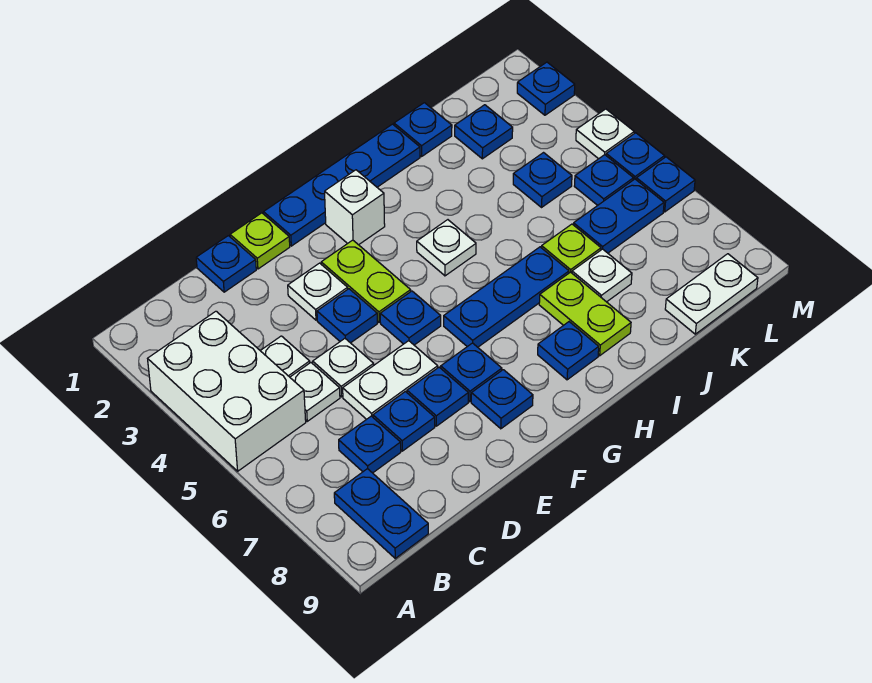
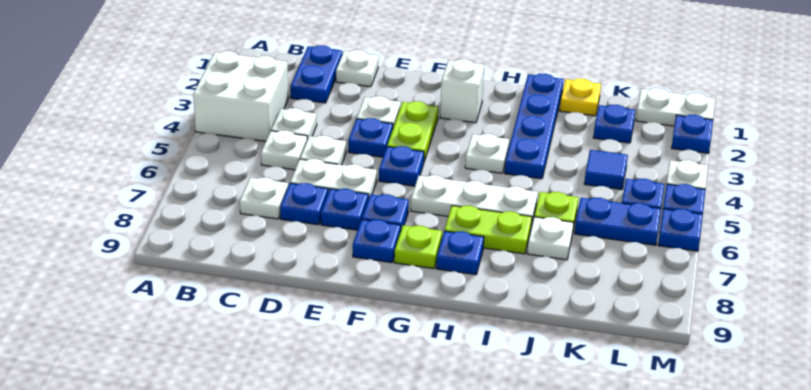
white brick A3:B5 level 1 -> white brick A3:B4 level 1
blue plate B8:B9 level 1 -> blue plate C1:C2 level 1
blue plate C7 level 1 -> white plate C7 level 1
blue plate D1 level 1 -> white plate D1 level 1
lime plate E1 level 1 -> lime plate G8 level 1
blue plate F1:I1 level 1 -> blue plate I1:I4 level 1
blue plate G6:I6 level 1 -> white plate G6:I6 level 1
lime plate I7:I8 level 1 -> lime plate H7:I7 level 1
blue plate J1 level 1 -> yellow plate J1 level 1
blue plate K4 level 1 -> blue tile K4 level 1
white plate K9:L9 level 1 -> white plate L1:M1 level 1

